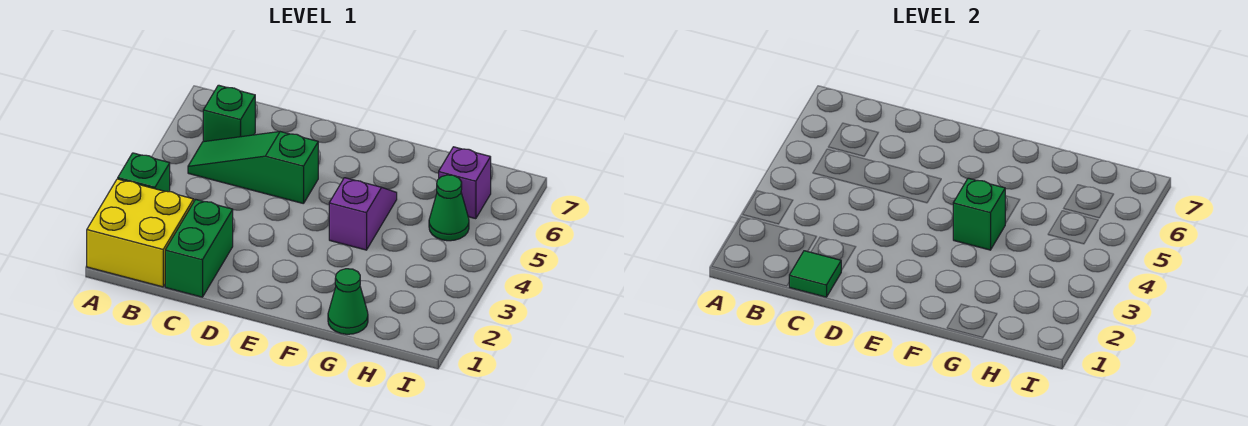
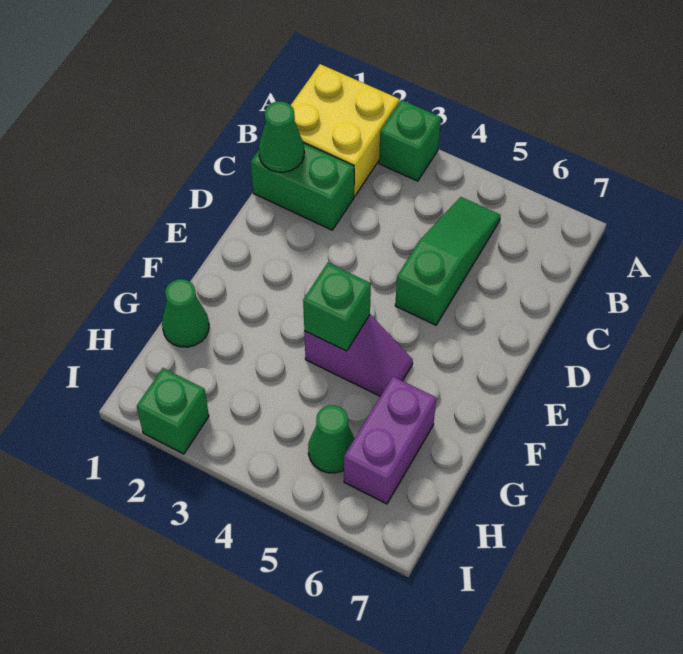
green brick B6 level 1 -> green brick I2 level 1
green tile C1 level 2 -> green cone C1 level 2
purple brick H6 level 1 -> purple brick G6:H6 level 1

